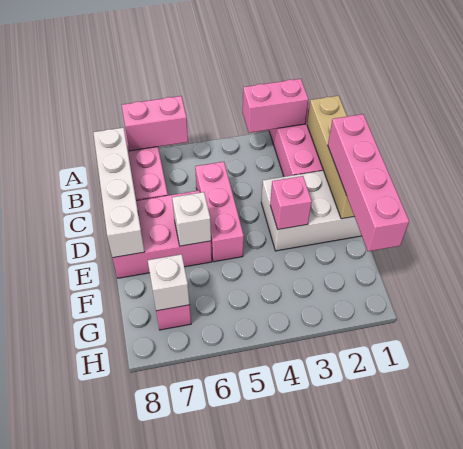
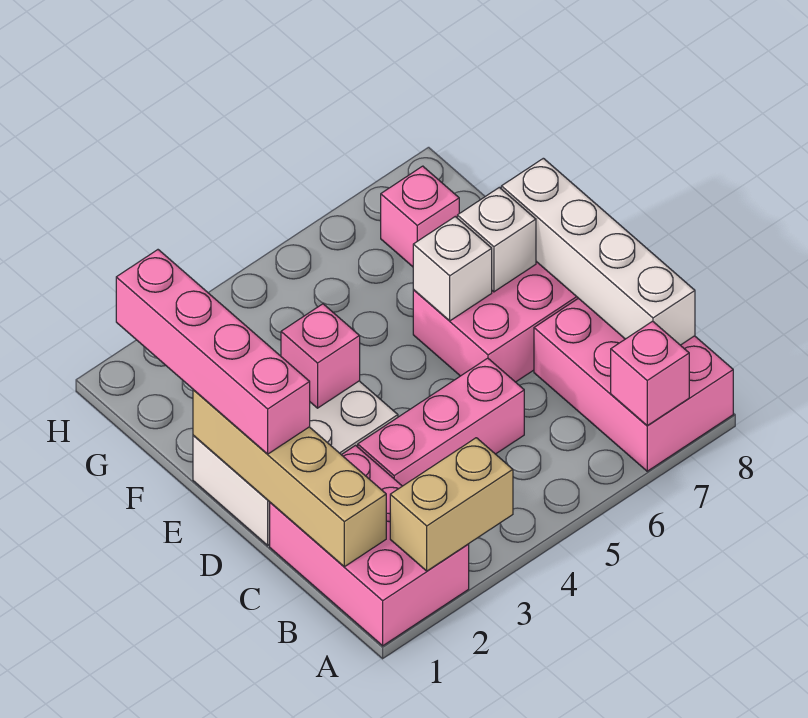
pink brick A2:A3 level 2 -> tan brick A2:A3 level 2
pink brick A6:A7 level 2 -> pink brick A7 level 2
pink brick C5:E5 level 1 -> pink brick C3:C5 level 1
white brick G7 level 2 -> white brick E7 level 2

